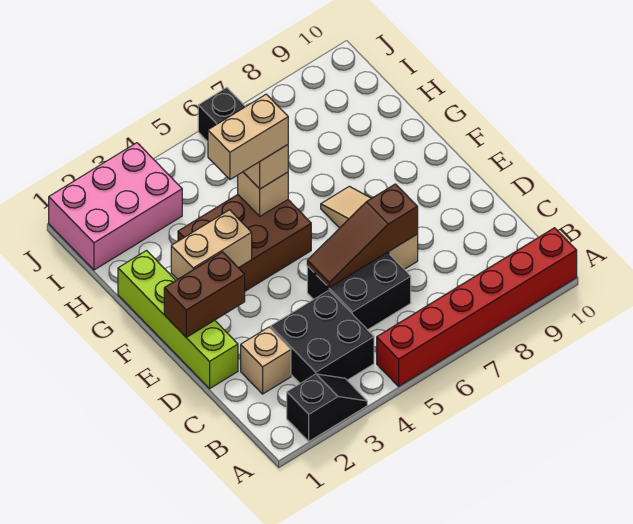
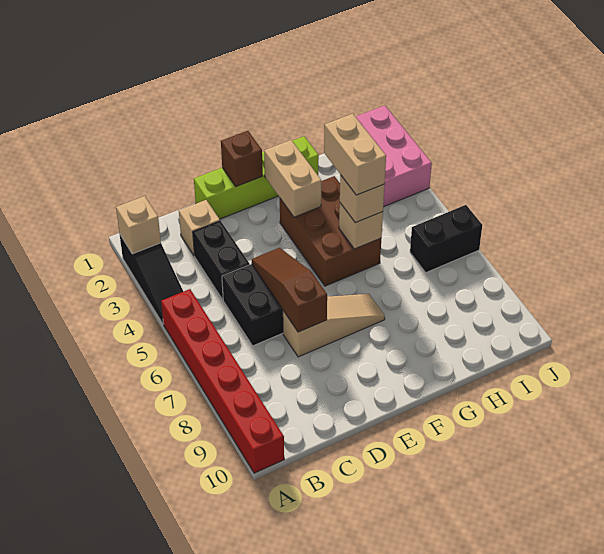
black slope A2:A3 level 1 top 2 -> black slope A2:A4 level 1 top 2
none -> tan brick A2 level 2
black brick B3:C4 level 1 -> black brick C3:C4 level 1
brown brick E1:E2 level 2 -> brown brick E1 level 2

